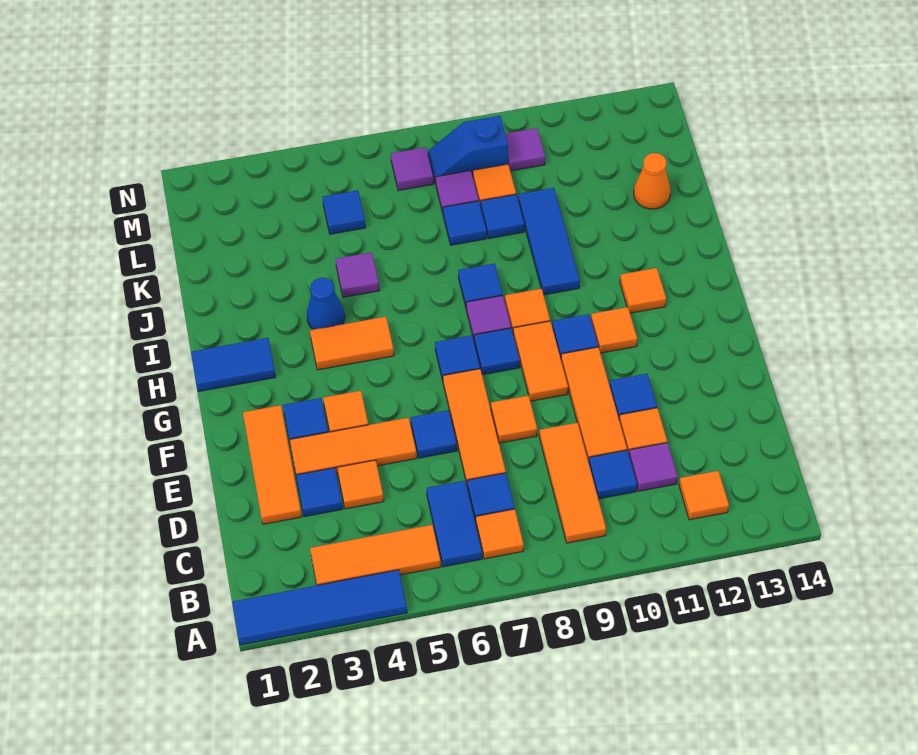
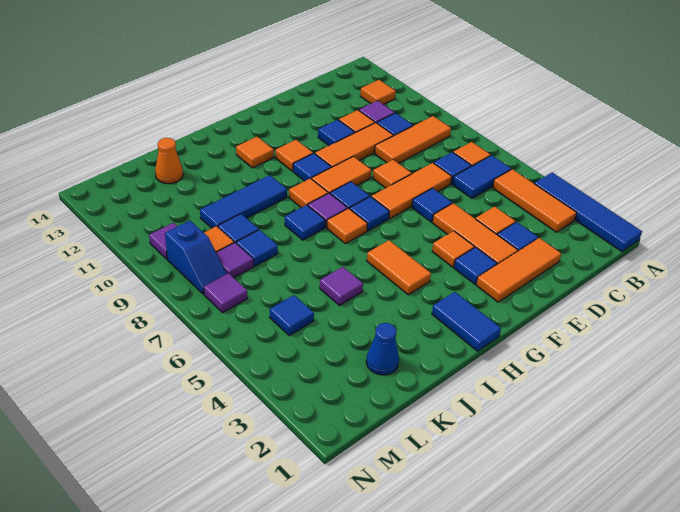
none -> orange tile H7 level 1
blue cone I4 level 1 -> blue cone K2 level 1

